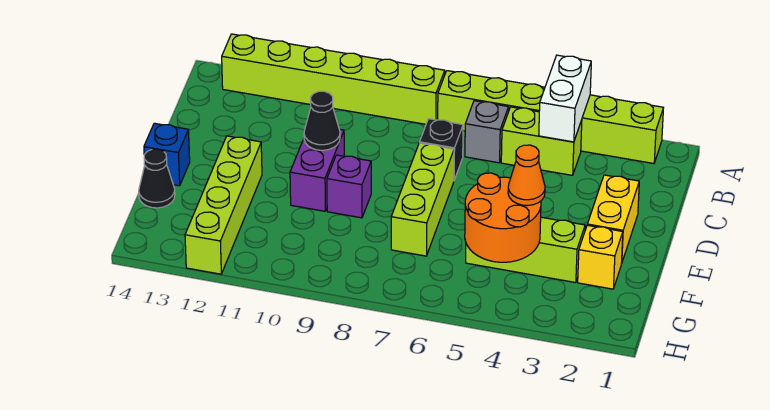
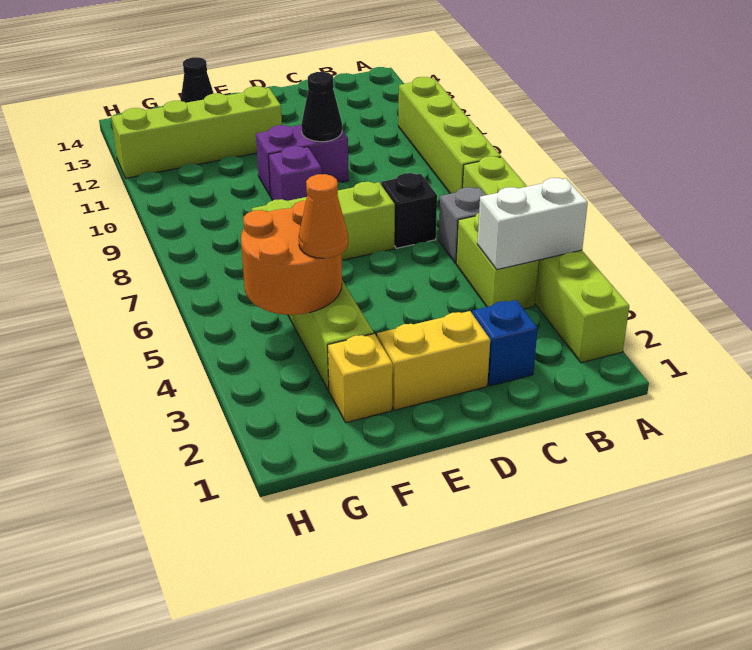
lime brick A8:A13 level 1 -> lime brick A8:A11 level 1
blue brick E14 level 1 -> blue brick C2 level 1

